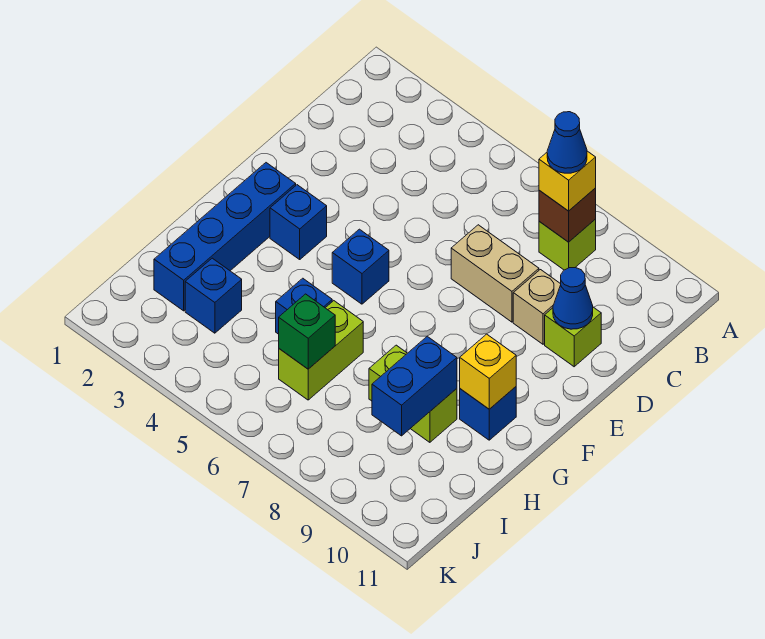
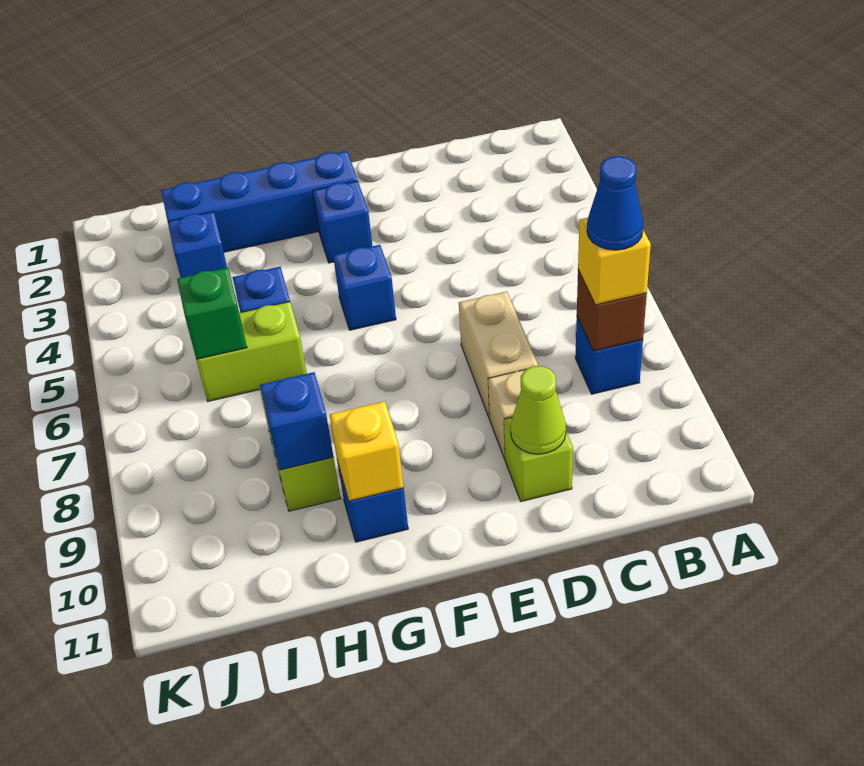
lime brick B8 level 1 -> blue brick B8 level 1
blue cone D10 level 2 -> lime cone D10 level 2
blue brick H9:I9 level 2 -> blue brick H9 level 2

